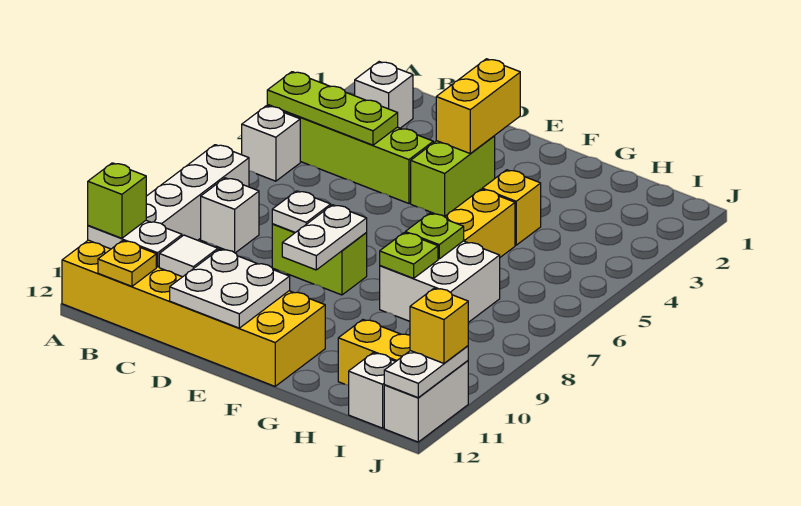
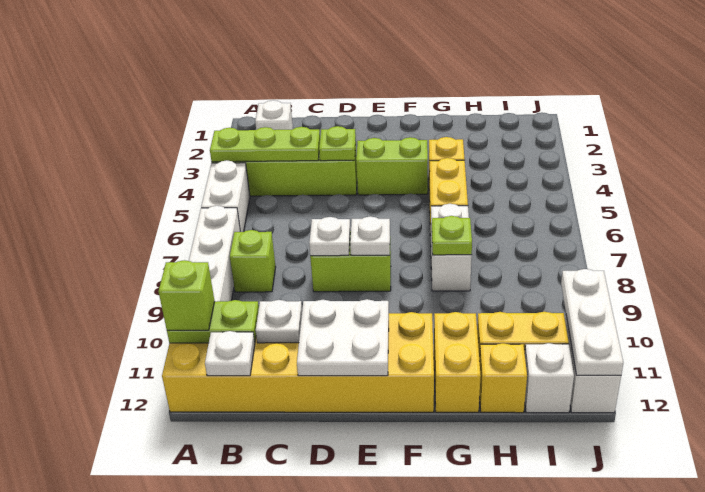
white brick A5 level 1 -> white brick A5:A6 level 1
white plate A11:B11 level 2 -> lime plate A11:B11 level 2
white brick B8 level 1 -> lime brick B8 level 1
yellow plate B12 level 2 -> white plate B12 level 2
white tile C11 level 2 -> white plate C11 level 2
yellow brick E2:E3 level 2 -> yellow brick G11:G12 level 1
lime brick E3:E4 level 1 -> lime brick E4:F4 level 1
white plate E8:E9 level 2 -> white plate E8 level 2
white brick G7:H8 level 1 -> white brick G7:G8 level 1
lime plate G7 level 2 -> lime plate D4 level 2
white plate J11:J12 level 2 -> white plate J10:J12 level 2
yellow brick J11 level 3 -> yellow brick H12 level 1

